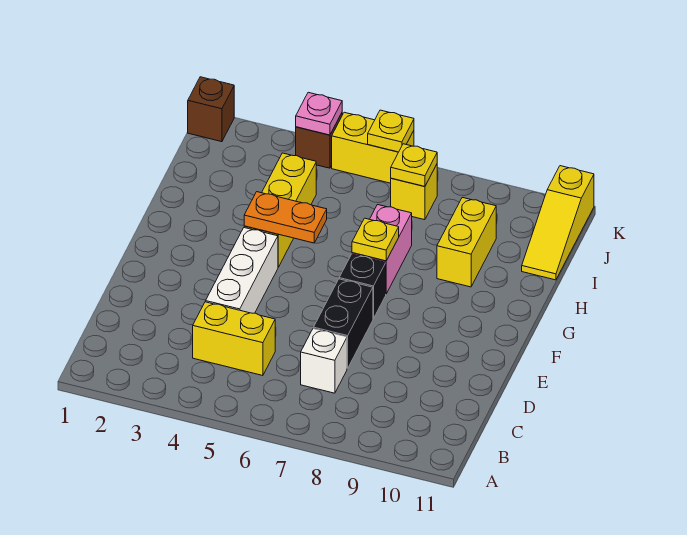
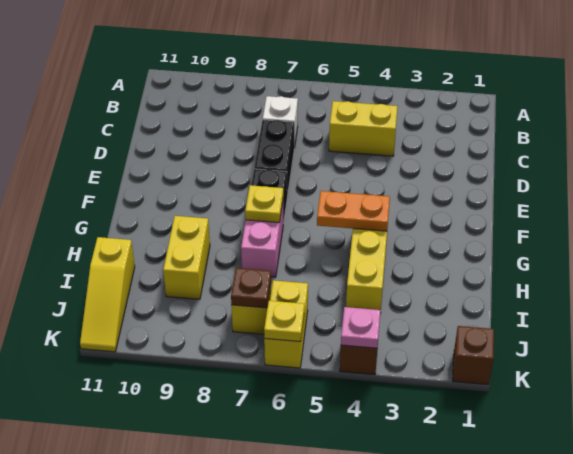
white brick D4:F4 level 1 -> none
yellow slope I11:K11 level 1 top K -> yellow slope I11:K11 level 1 top I
yellow plate J7 level 2 -> brown plate J7 level 2
yellow brick K5:K6 level 1 -> yellow brick J6:K6 level 1

